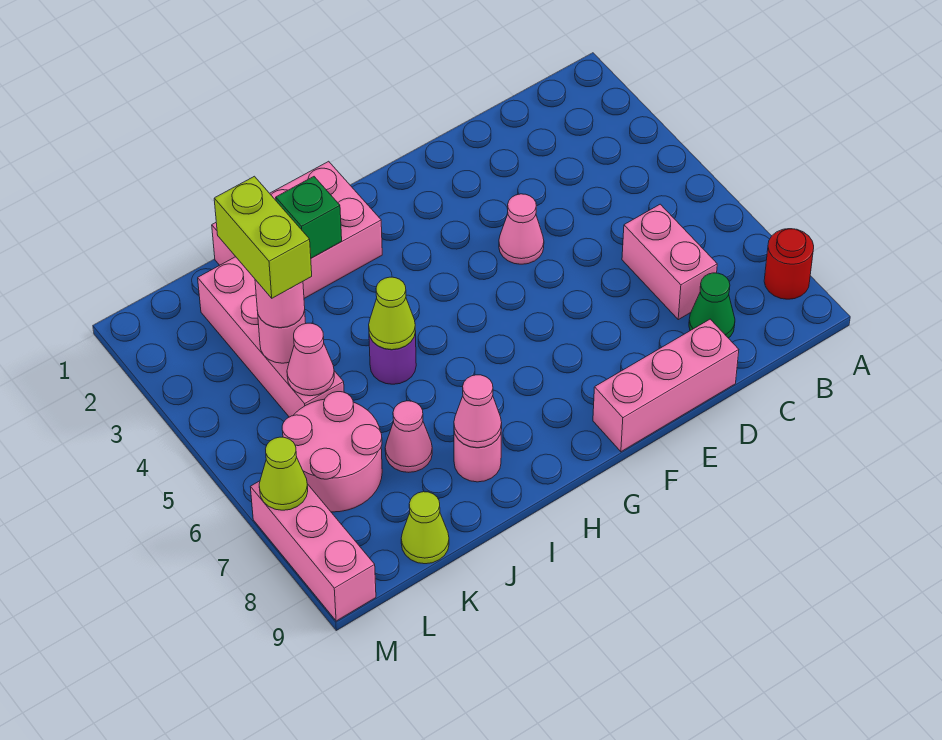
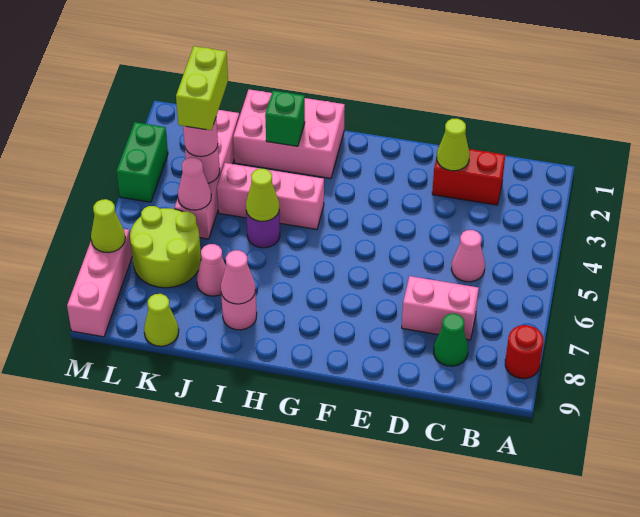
none -> red brick C2:D2 level 1
pink brick C6:C7 level 1 -> pink brick C7:D7 level 1
none -> lime cone D2 level 2
pink brick D9:F9 level 1 -> pink brick H4:J4 level 1
pink cone E4 level 1 -> pink cone C5 level 1
pink round brick K6:L7 level 1 -> lime round brick K6:L7 level 1
none -> green brick M3:M4 level 1

